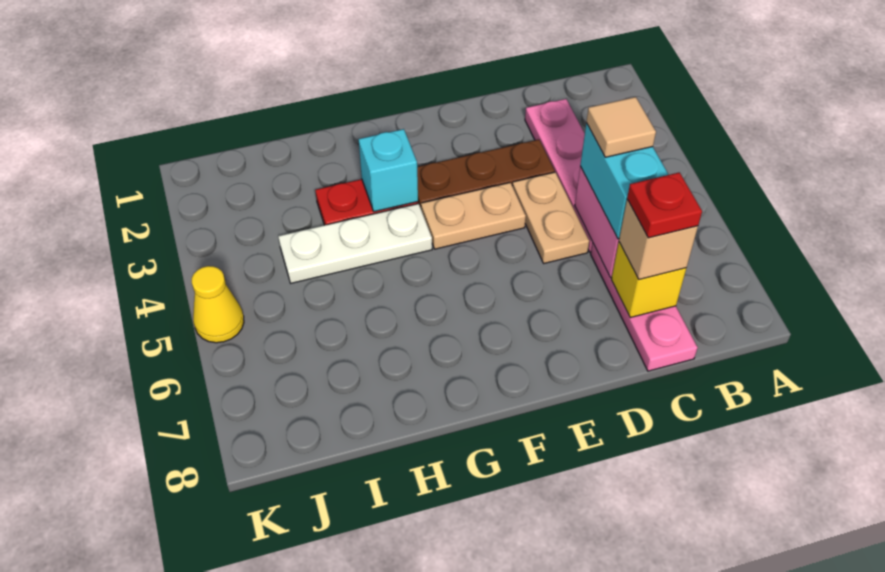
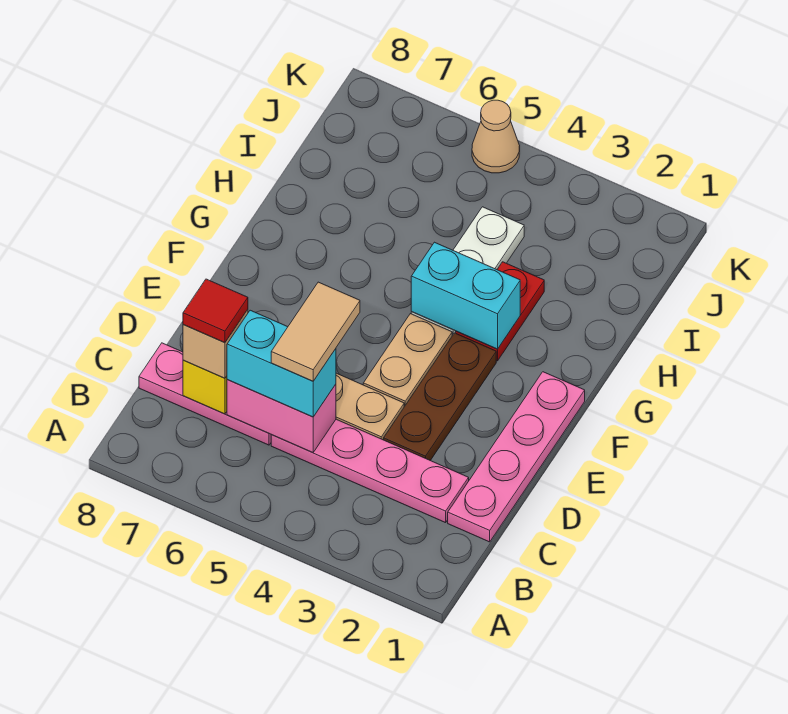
none -> pink plate C1:F1 level 1
tan tile C5 level 4 -> tan tile C5:D5 level 4
red plate C7 level 4 -> red tile C7 level 4
cyan brick G3 level 2 -> cyan brick G3:G4 level 2
yellow cone K5 level 1 -> tan cone K5 level 1

